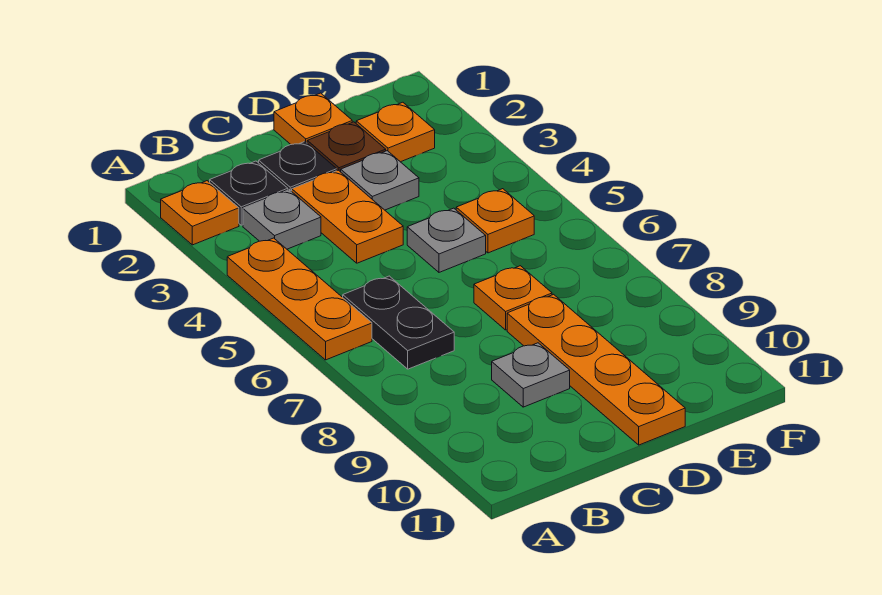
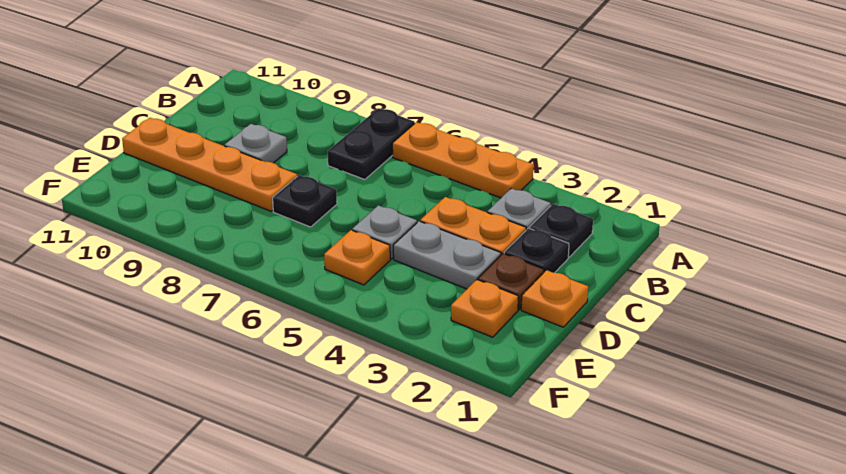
orange plate A2 level 1 -> none
black plate B6:B7 level 1 -> black plate A7:B7 level 1
grey plate D3 level 1 -> grey plate D3:D4 level 1
orange plate D7 level 1 -> black plate D7 level 1

